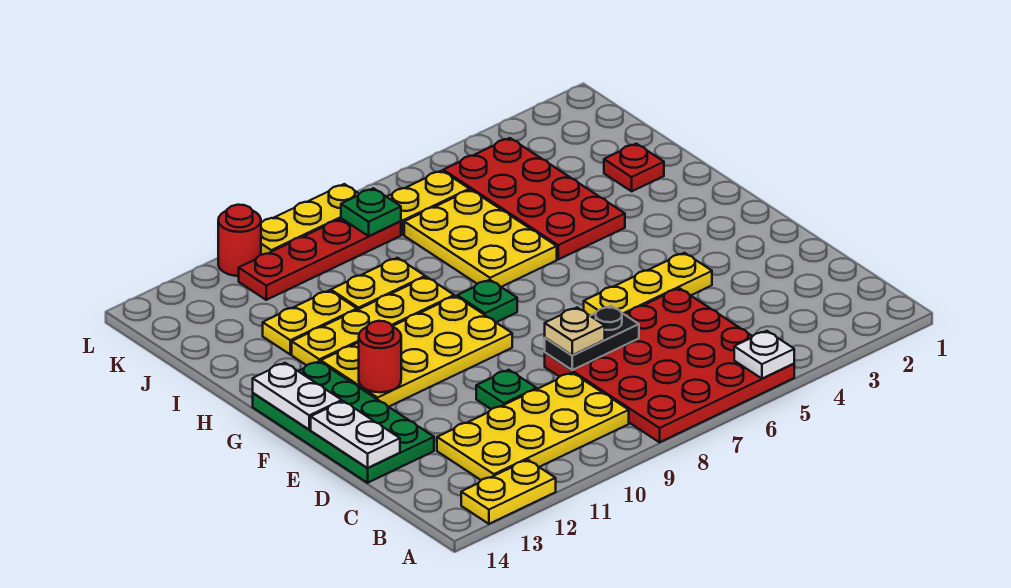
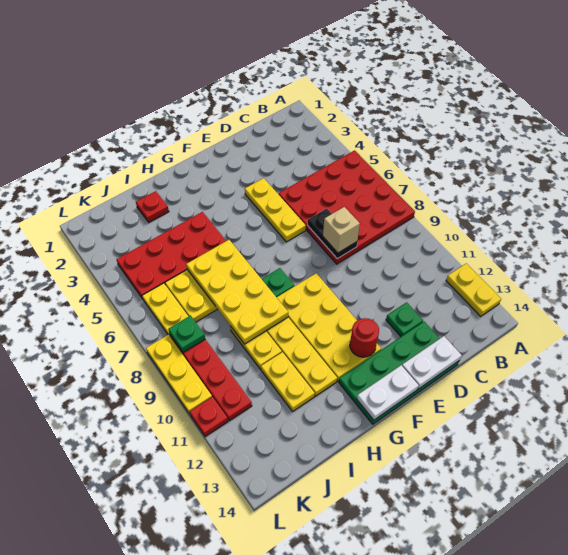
white plate A5 level 2 -> none
yellow plate B9:C12 level 1 -> yellow plate H6:I9 level 2
tan plate D8 level 3 -> tan brick D8 level 3
green plate D10 level 1 -> green plate D12 level 1
red round brick L11 level 1 -> red plate L11 level 1

